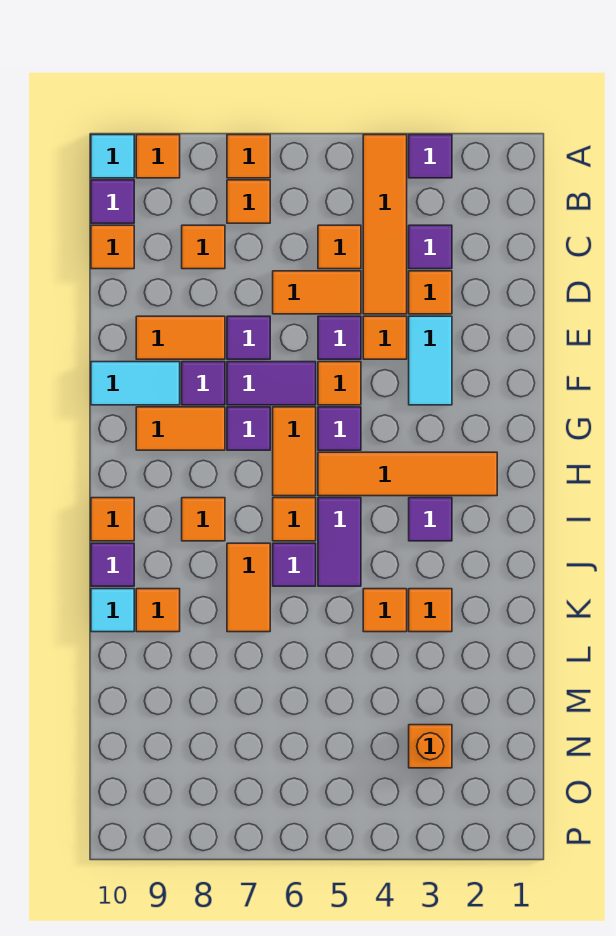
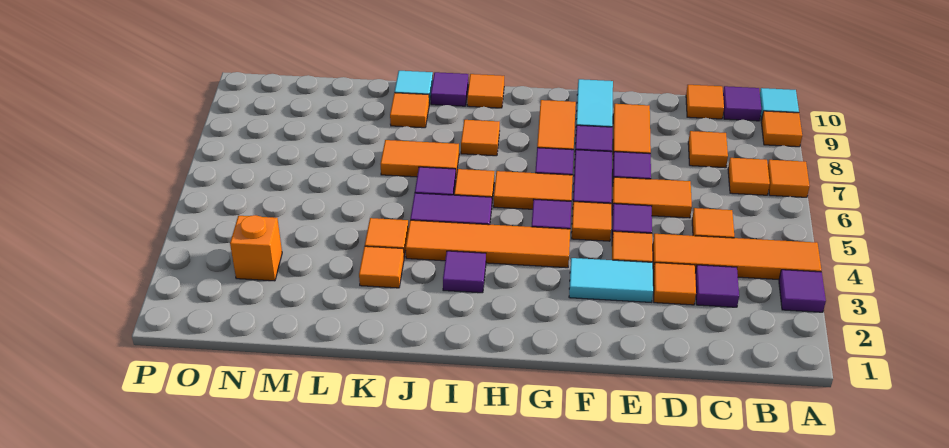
orange tile D5:D6 level 1 -> orange tile D6:E6 level 1
orange tile H2:H5 level 1 -> orange tile G4:J4 level 1

